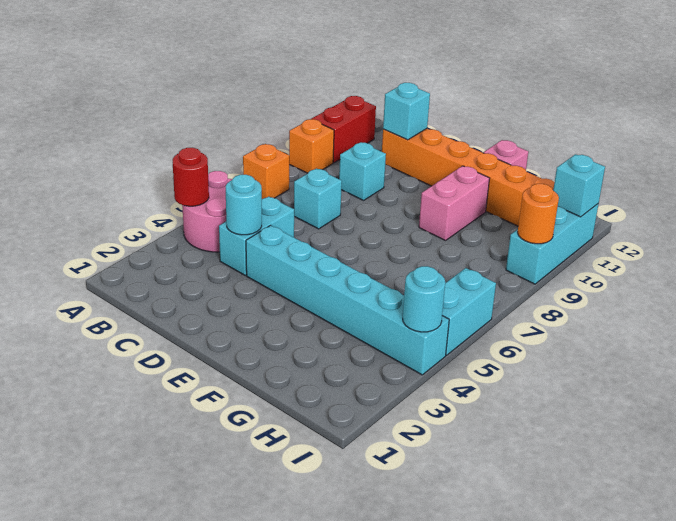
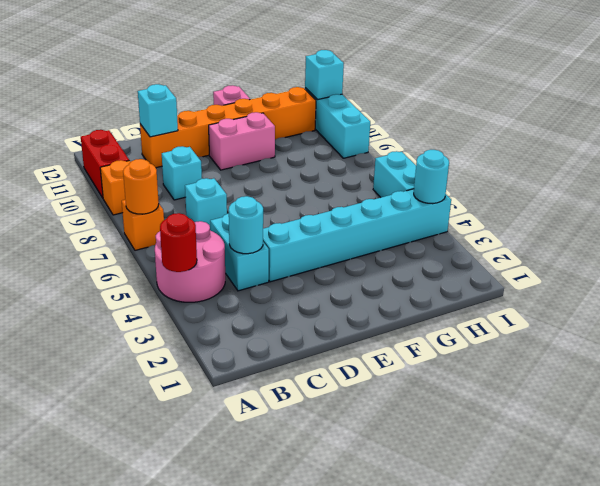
pink brick F9:F10 level 1 -> pink brick E10:F10 level 1
orange round brick I9 level 2 -> orange round brick A7 level 2

